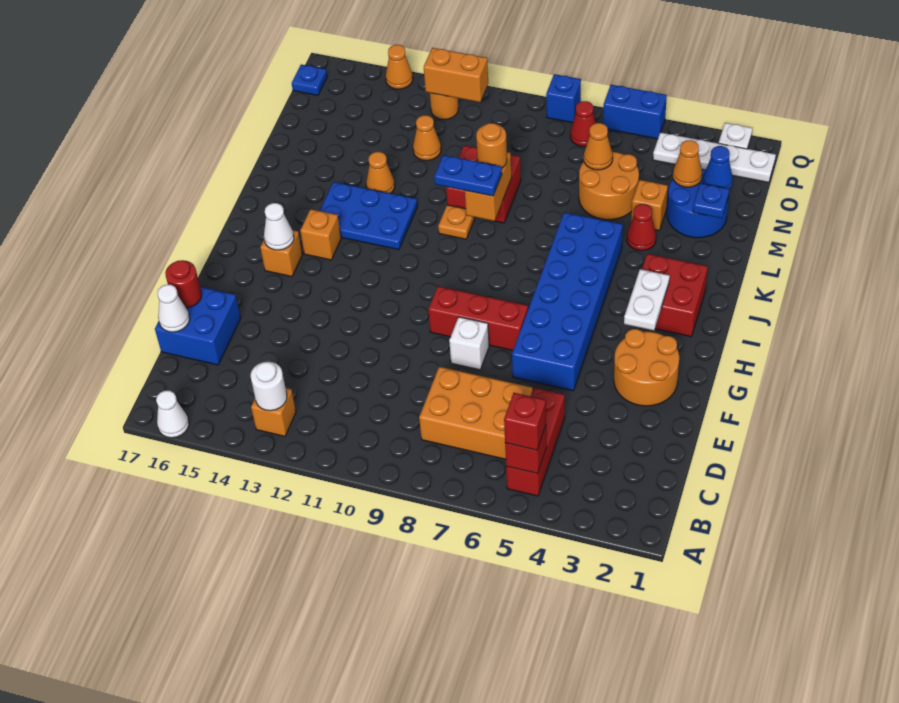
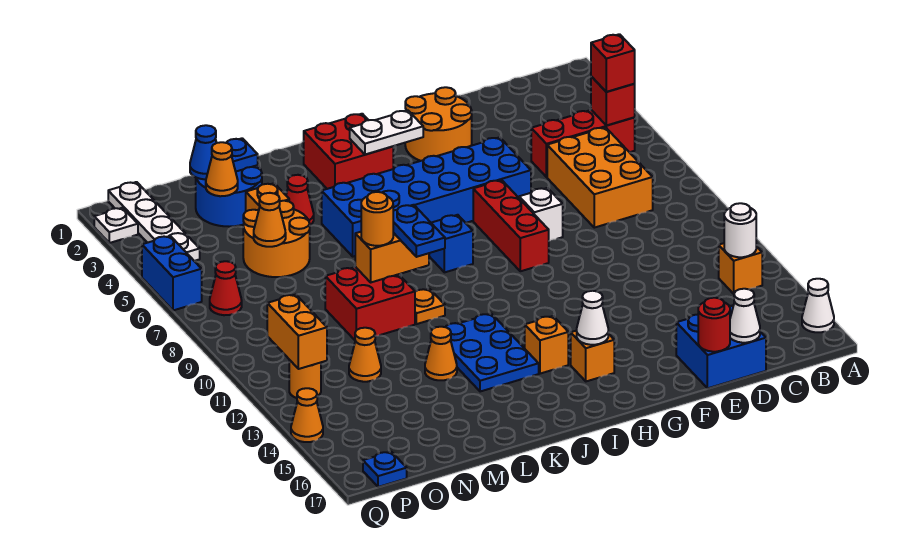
blue brick Q8 level 1 -> blue brick I8 level 1

